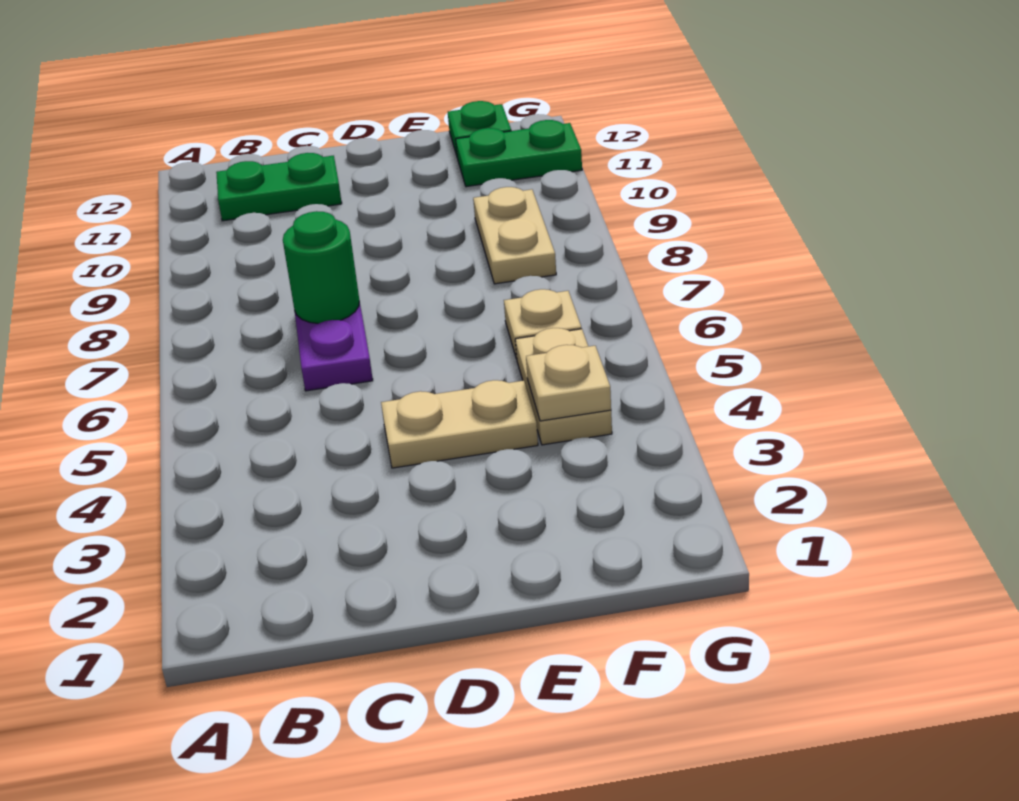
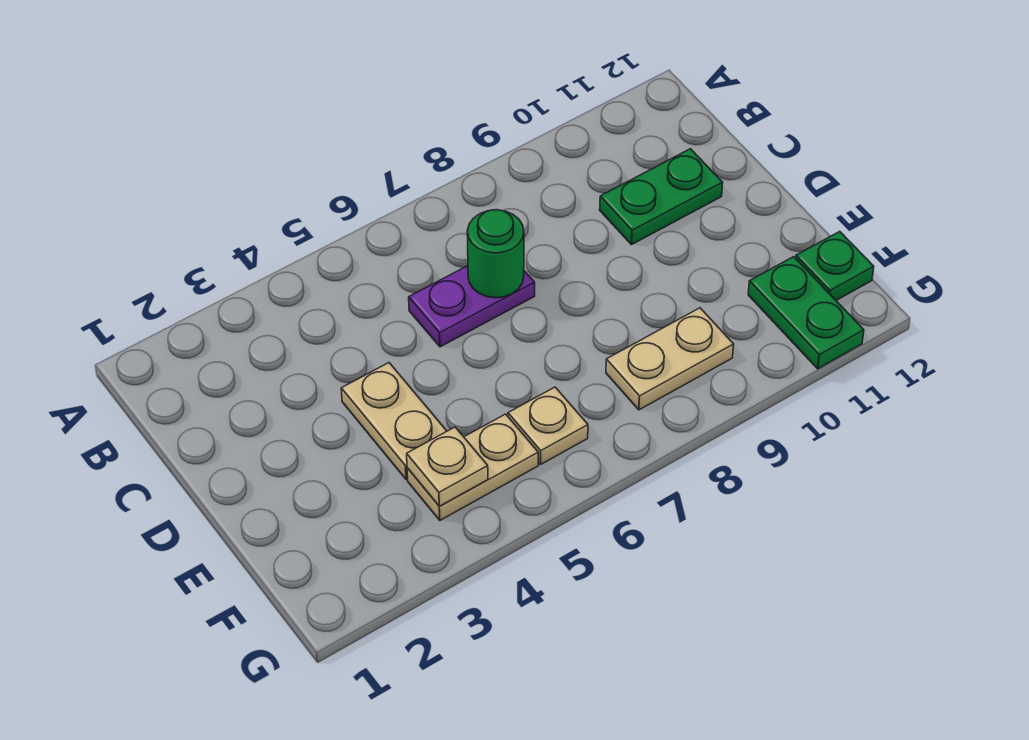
green plate B11:C11 level 1 -> green plate C10:C11 level 1

